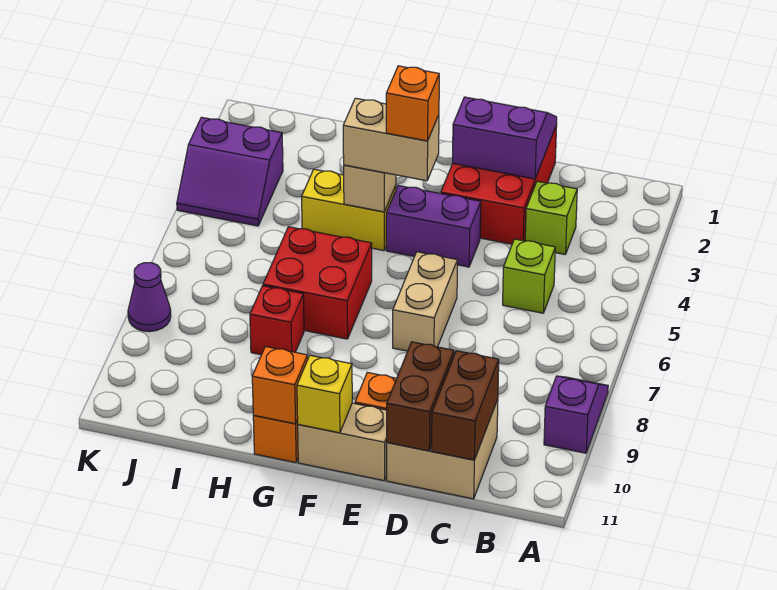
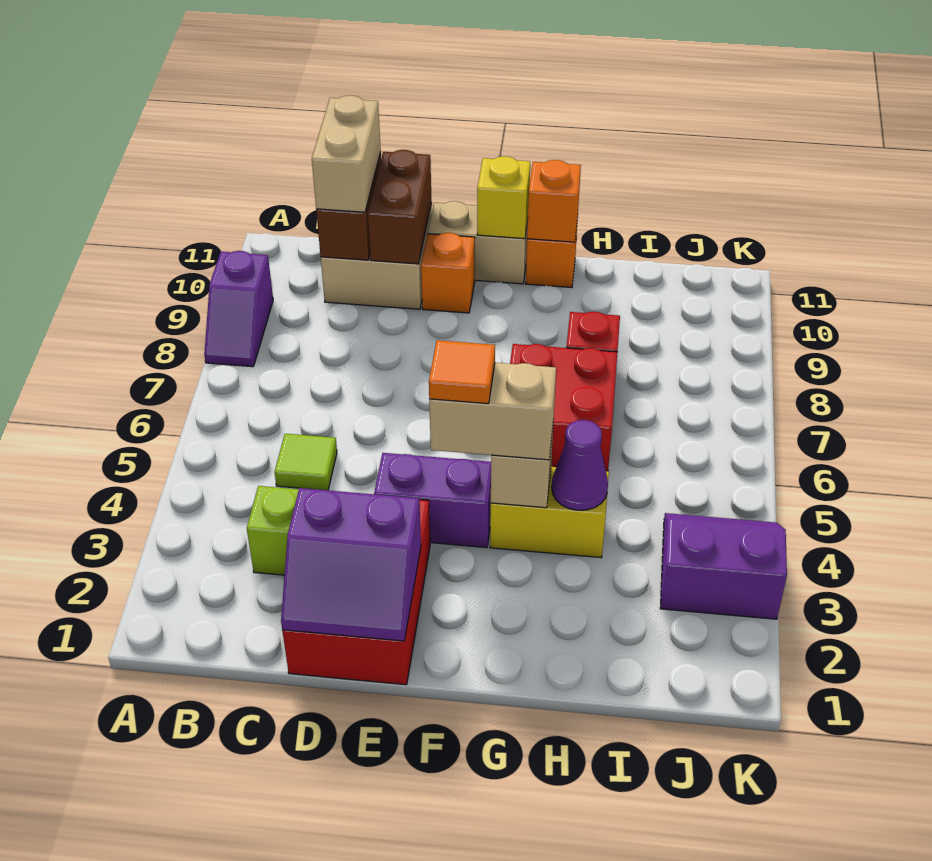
lime brick C5 level 1 -> lime tile C5 level 1
tan brick E6:E7 level 1 -> tan brick C10:C11 level 3
orange brick F4 level 4 -> orange tile F4 level 4
purple cone K8 level 1 -> purple cone H4 level 2

